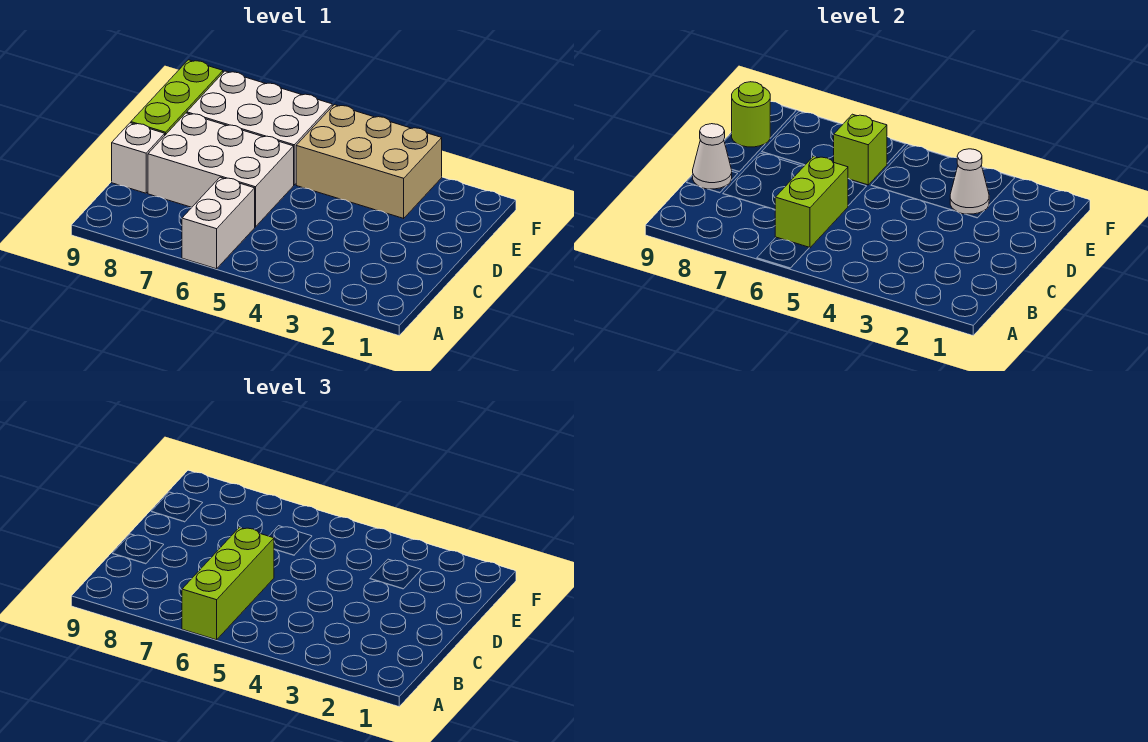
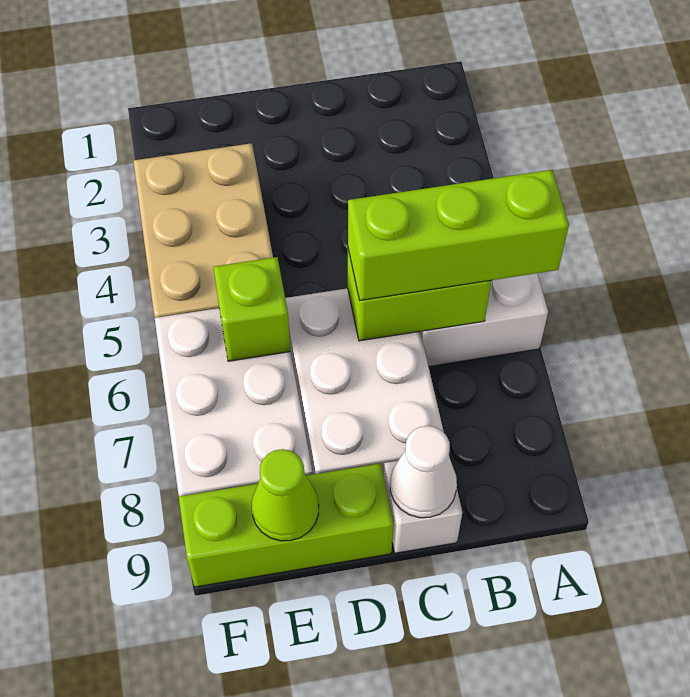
white cone E3 level 2 -> none
lime round brick E9 level 2 -> lime cone E9 level 2

